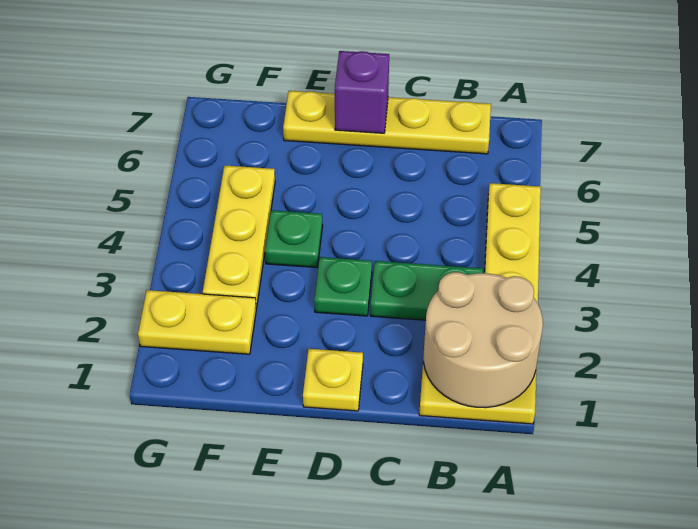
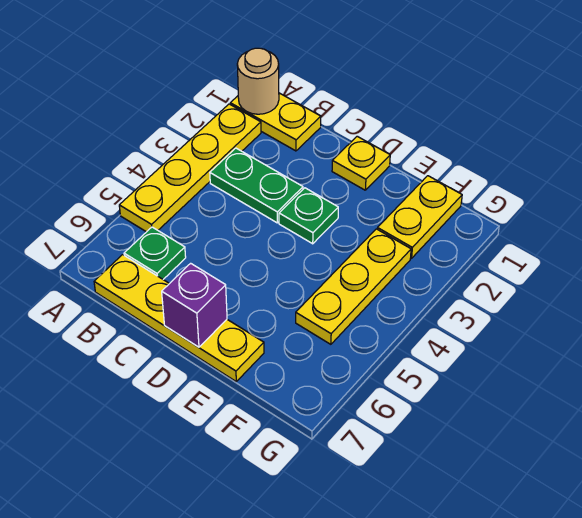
tan round brick A1:B2 level 2 -> tan round brick A1 level 2
green plate E4 level 1 -> green plate B6 level 1
yellow plate F2:G2 level 1 -> yellow plate F1:F2 level 1

